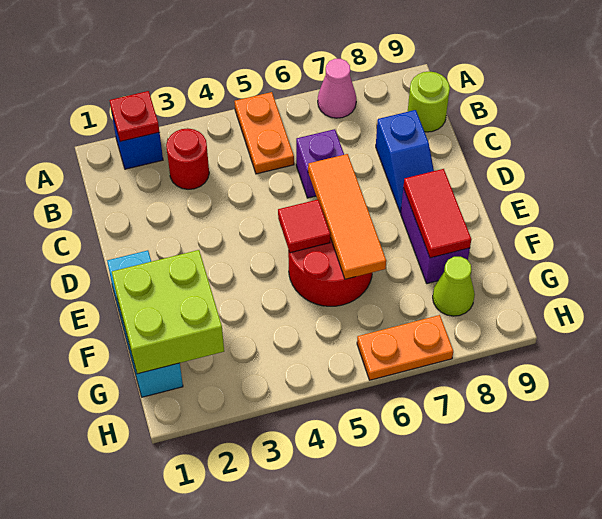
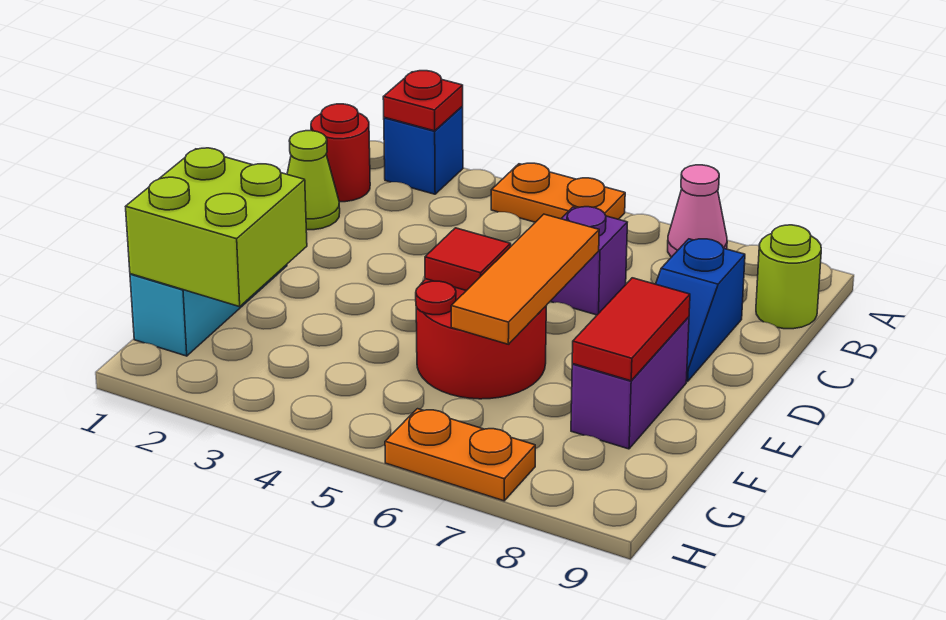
orange plate A5:B5 level 1 -> orange plate A4:A5 level 1
red round brick B3 level 1 -> red round brick B1 level 1
lime cone G8 level 1 -> lime cone C1 level 1

